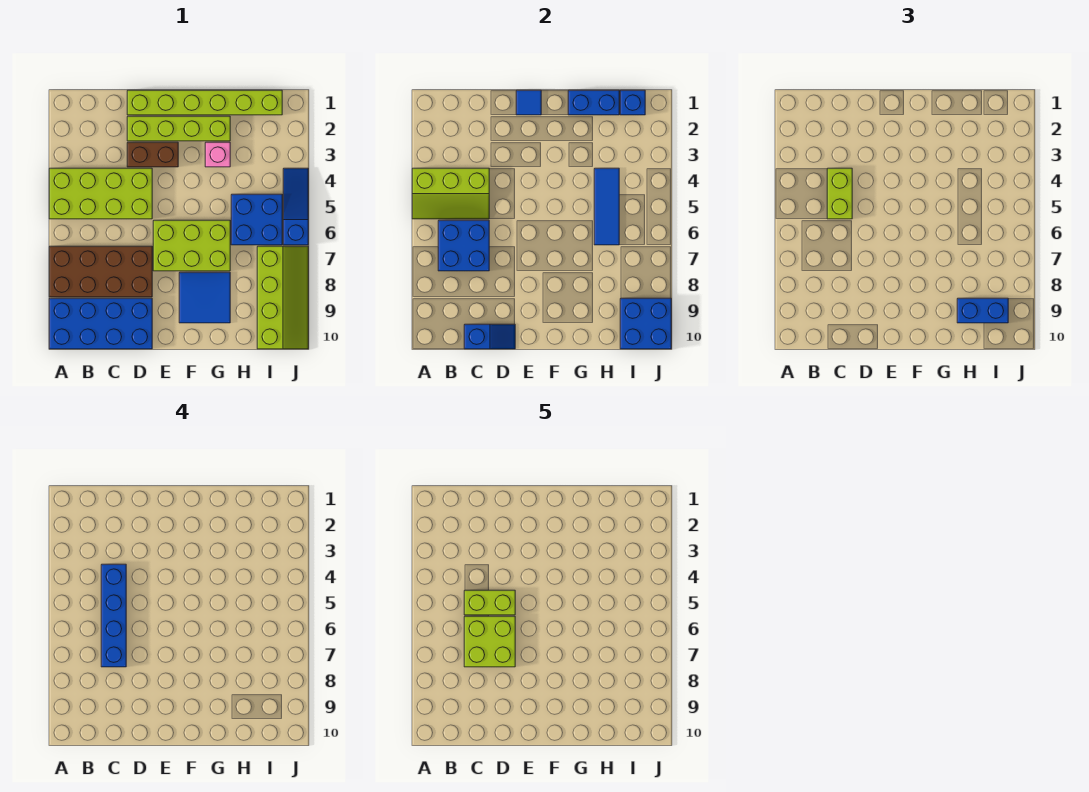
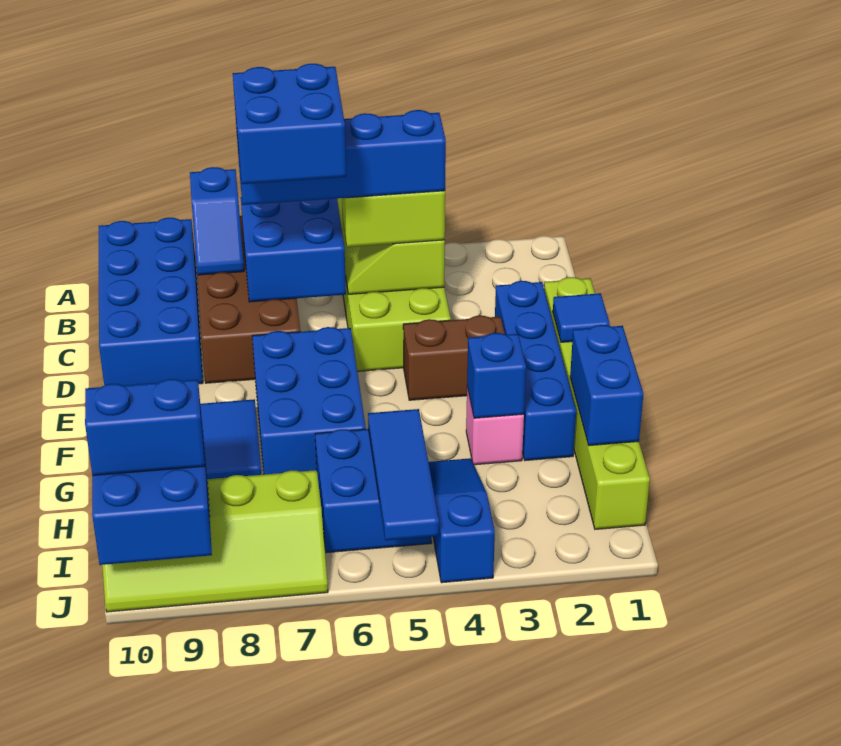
lime brick C5:D5 level 5 -> none
lime brick C6:D7 level 5 -> blue brick C6:D7 level 5
blue slope C10:D10 level 2 top C -> blue slope A8:B8 level 2 top A
lime brick D2:G2 level 1 -> blue brick D2:G2 level 1
brown brick D3:E3 level 1 -> brown brick E3:E4 level 1
lime brick E6:G7 level 1 -> blue brick E6:G7 level 1
blue tile H4:H6 level 2 -> blue tile H5:J5 level 2
blue brick H9:I9 level 3 -> blue brick I9:I10 level 3
blue brick I1 level 2 -> blue brick G3 level 2
blue slope J4:J6 level 1 top 6 -> blue slope H4:J4 level 1 top J

